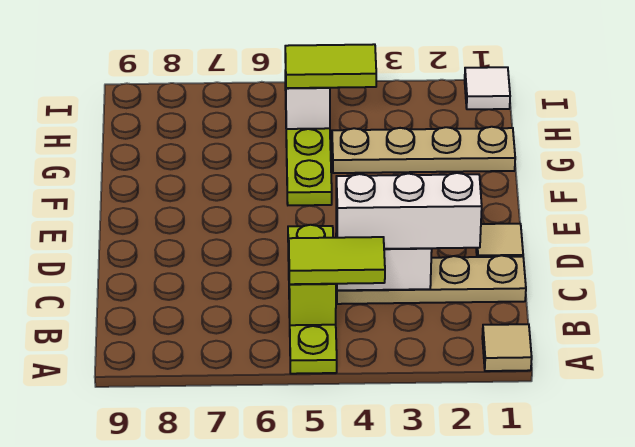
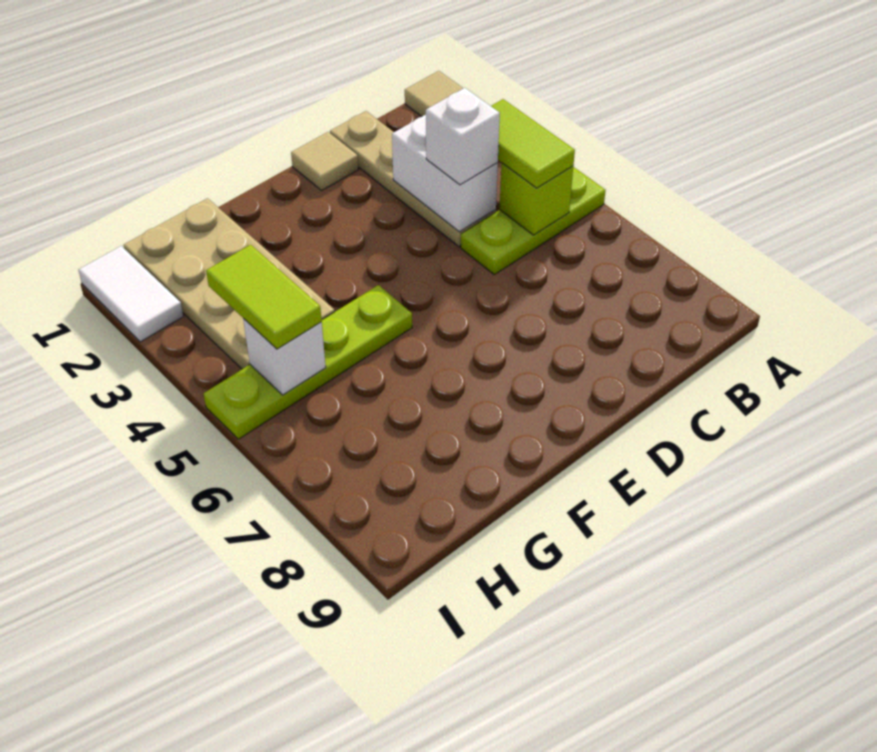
lime plate A5:D5 level 1 -> lime plate A5:C5 level 1
white brick C2:C4 level 3 -> white brick C4 level 3
tan plate G1:G4 level 1 -> tan plate G1:H4 level 1
white tile I1 level 1 -> white tile I1:I2 level 1

